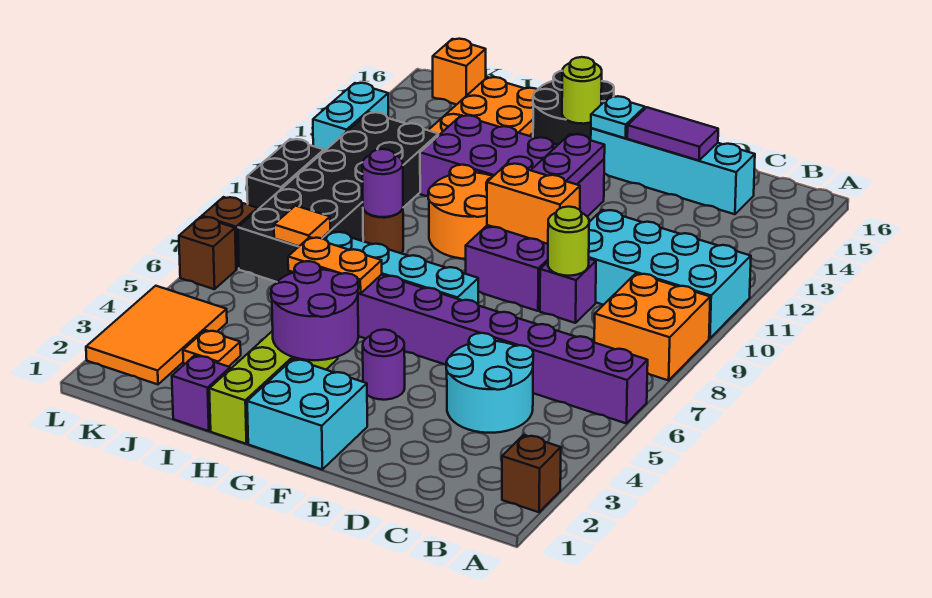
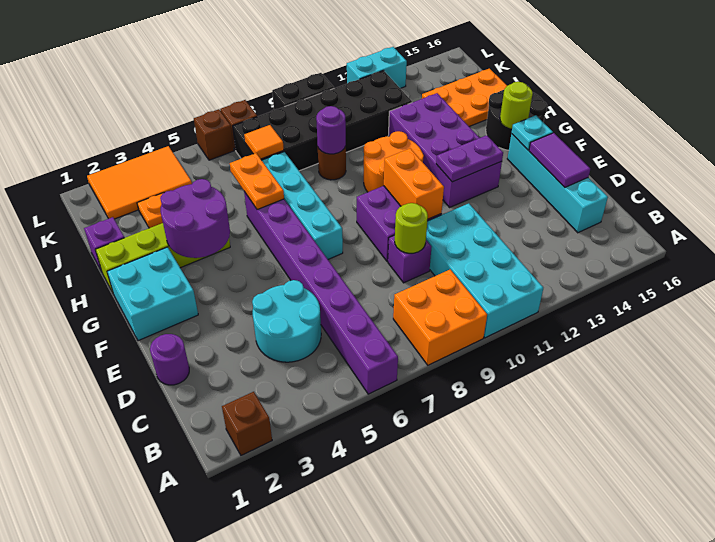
purple round brick F4 level 1 -> purple round brick D1 level 1
orange brick K16 level 1 -> none

